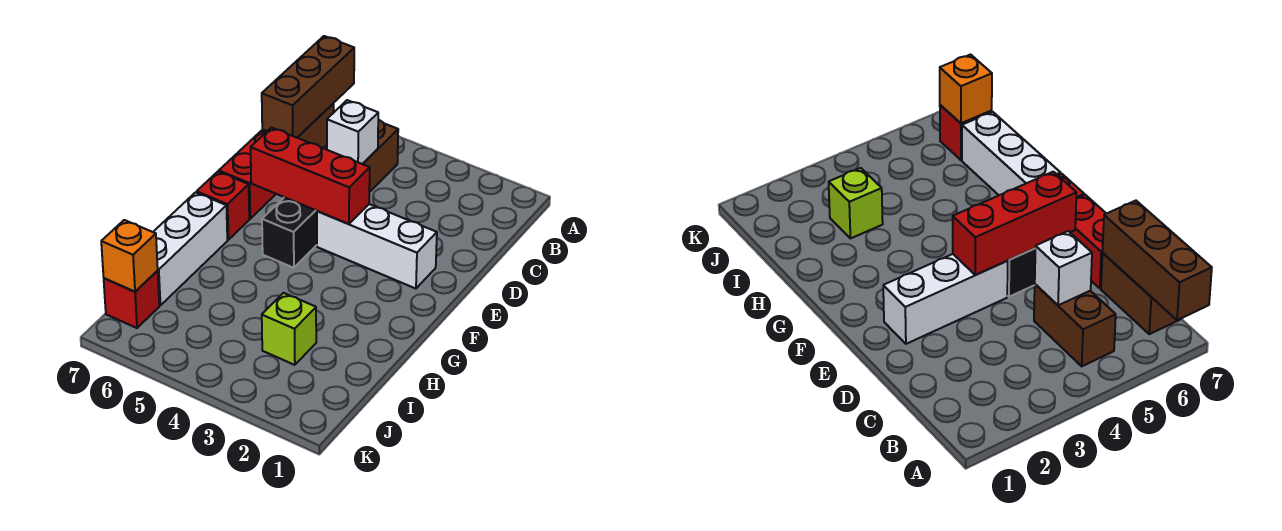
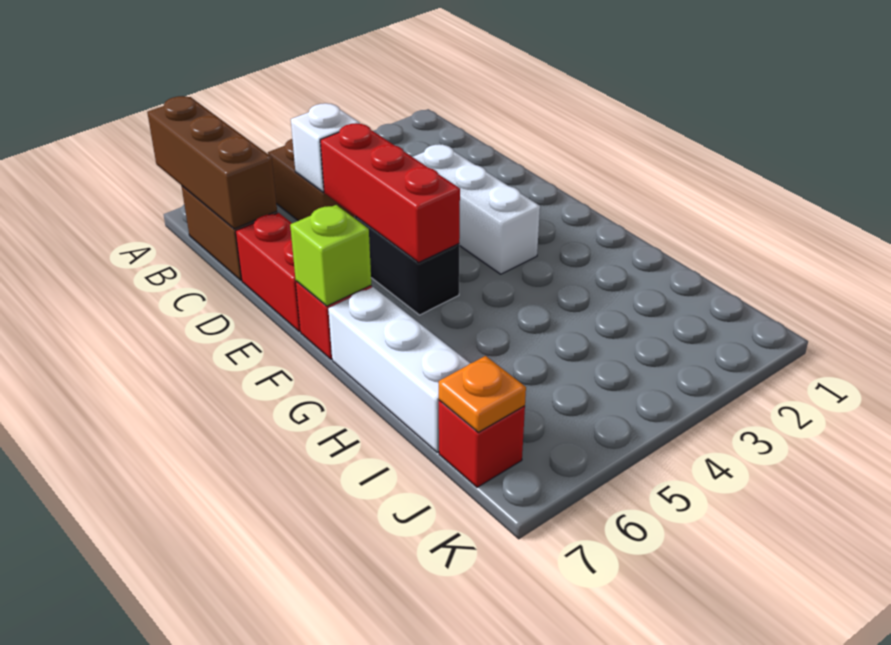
white brick E2:E4 level 1 -> white brick D3:F3 level 1
red brick E4:E6 level 2 -> red brick D5:F5 level 2
lime brick I3 level 1 -> lime brick F7 level 2
orange brick J7 level 2 -> orange plate J7 level 2

